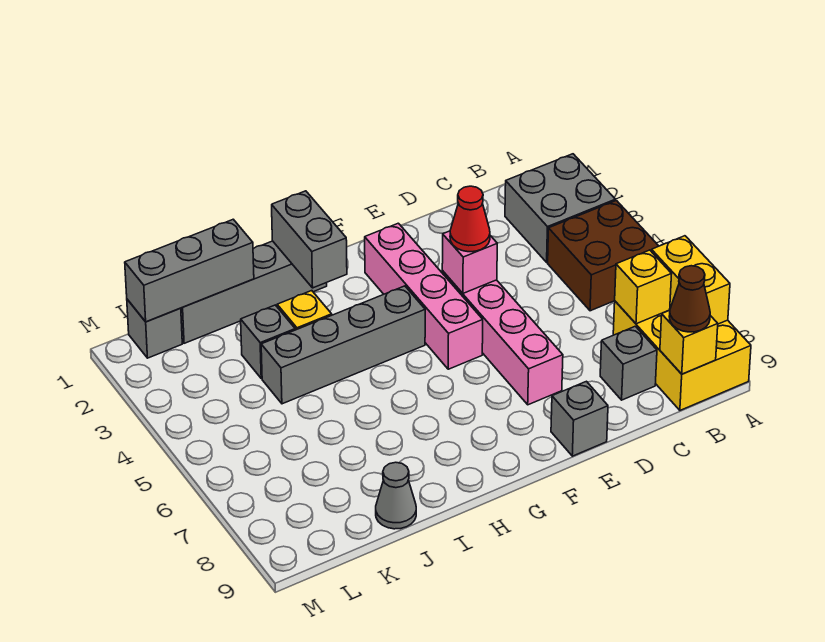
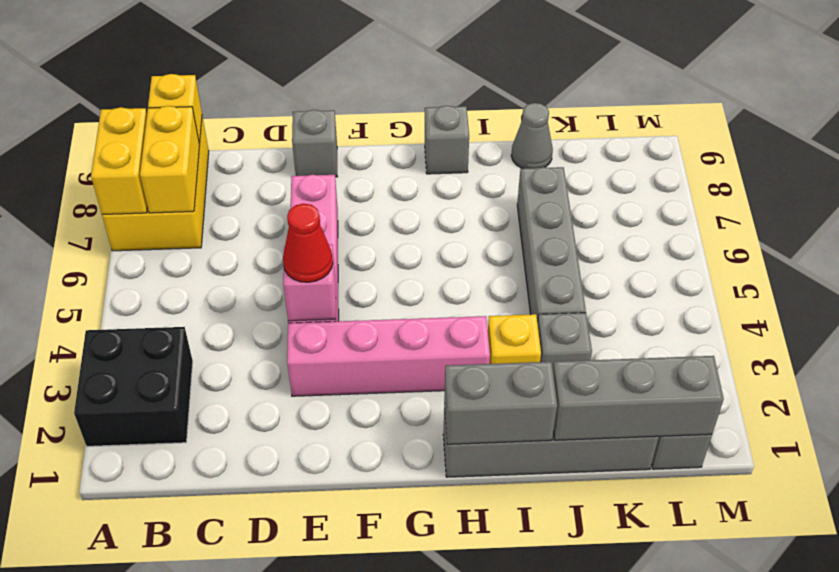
grey brick A2:B3 level 1 -> black brick A2:B3 level 1
brown brick A4:B5 level 1 -> none
yellow brick B7 level 2 -> yellow brick B7:B8 level 2
brown cone B9 level 3 -> none
grey brick C8 level 1 -> grey brick H9 level 1
pink brick F2:F5 level 1 -> pink brick E3:H3 level 1
grey brick G4:J4 level 1 -> grey brick J4:J7 level 1
grey brick H1:H2 level 2 -> grey brick H1:I1 level 2

